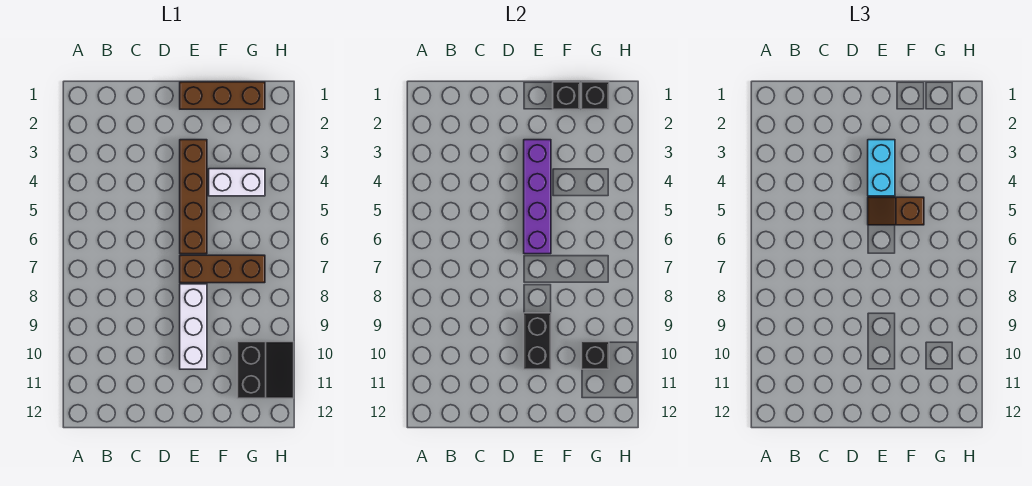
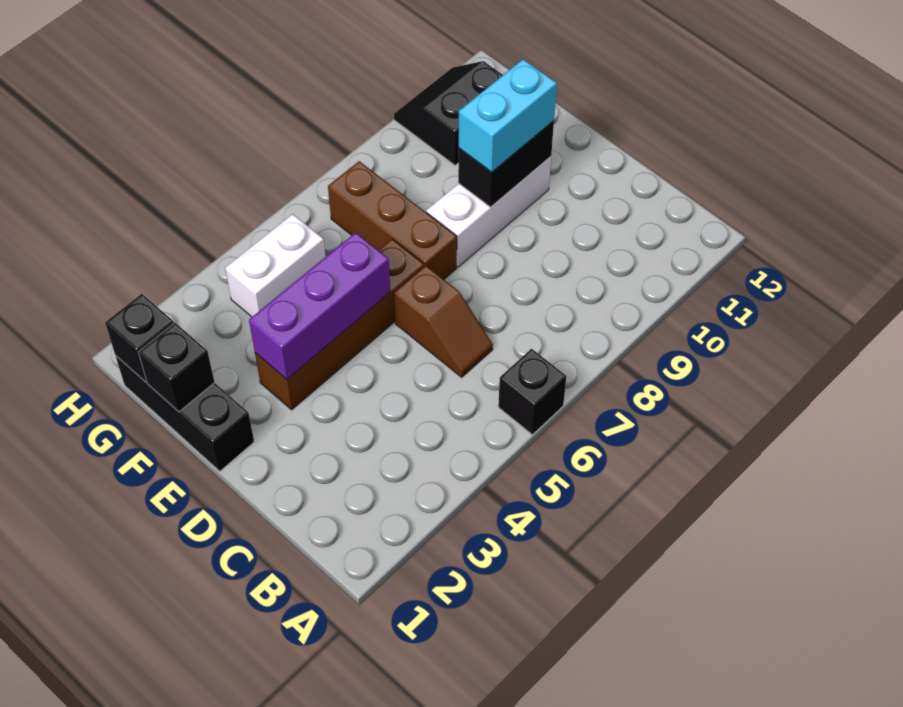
brown brick E1:G1 level 1 -> black brick E1:G1 level 1
purple brick E3:E6 level 2 -> purple brick E3:E5 level 2
cyan brick E3:E4 level 3 -> cyan brick E9:E10 level 3
brown slope E5:F5 level 3 top F -> brown slope C6:D6 level 1 top D
white brick F4:G4 level 1 -> white brick G4:G5 level 1
black brick G10 level 2 -> black brick A6 level 1

